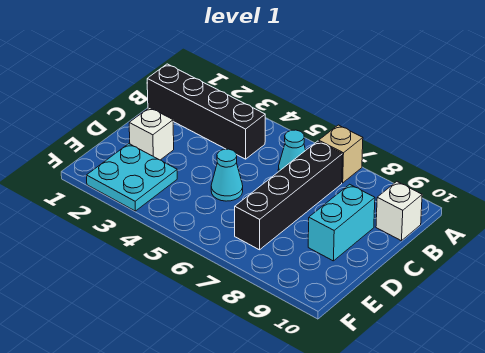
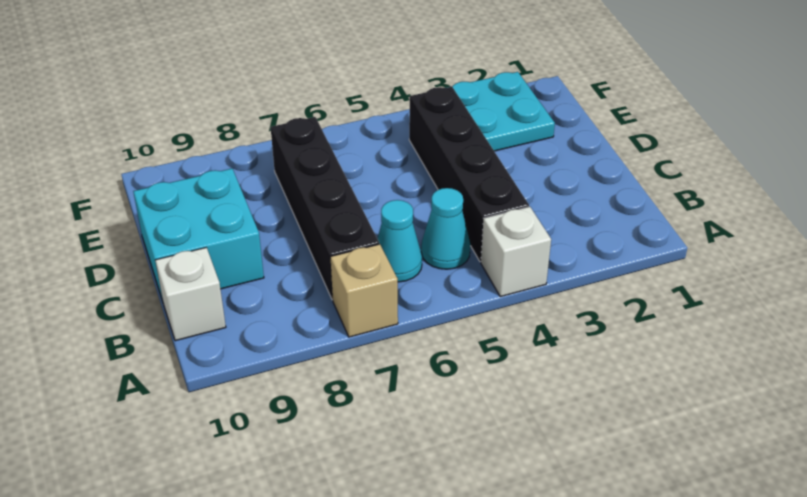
black brick B1:B4 level 1 -> black brick B4:E4 level 1
cyan brick C9:D9 level 1 -> cyan brick C9:D10 level 1
white brick D2 level 1 -> white brick A4 level 1
cyan cone D5 level 1 -> cyan cone B5 level 1

